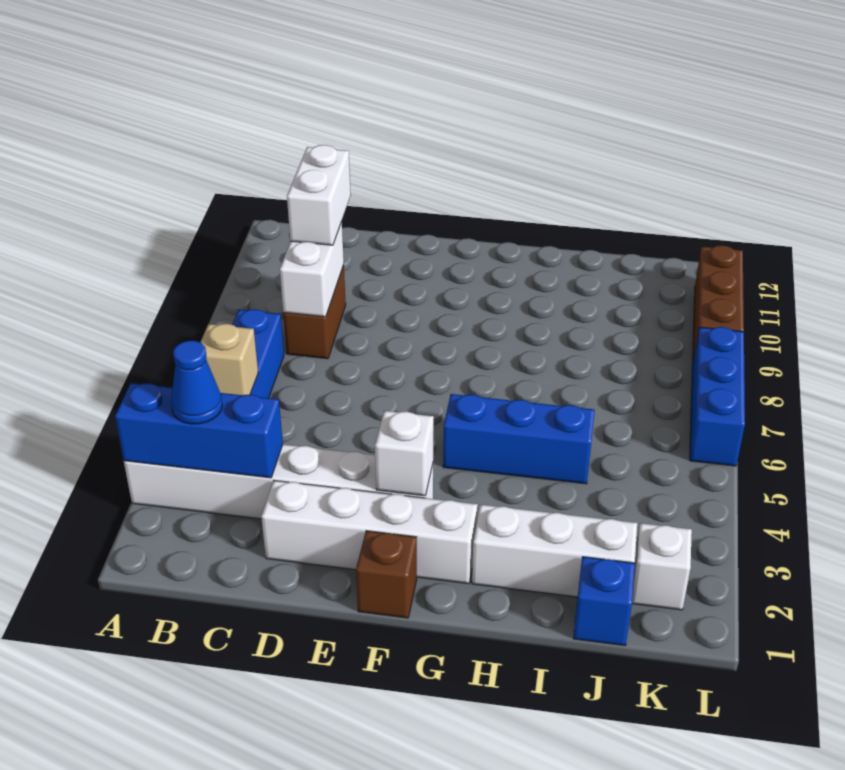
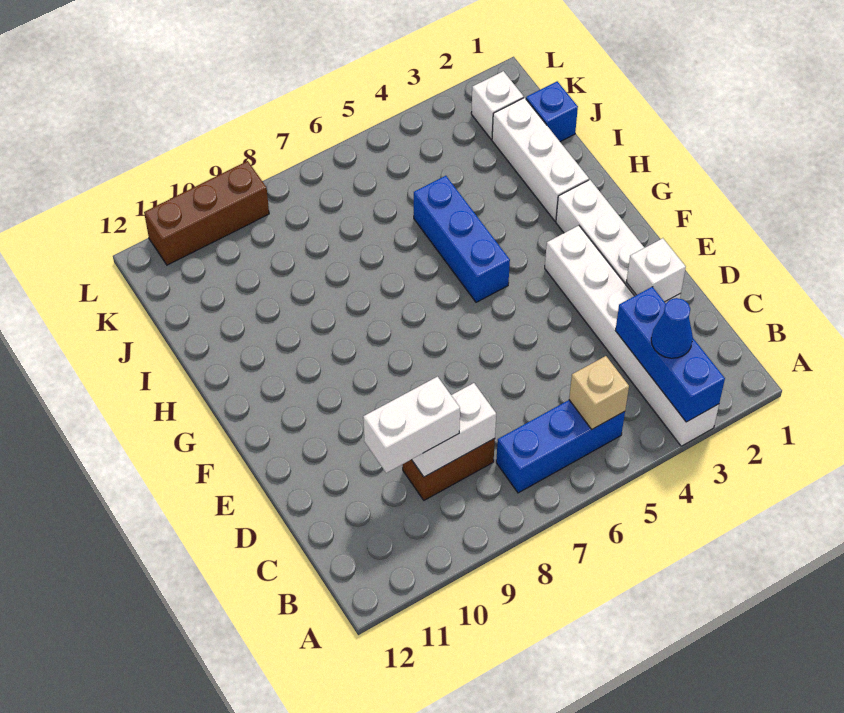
brown brick F1 level 1 -> none
white brick F3 level 2 -> white brick D2 level 2
blue brick L6:L8 level 1 -> none

